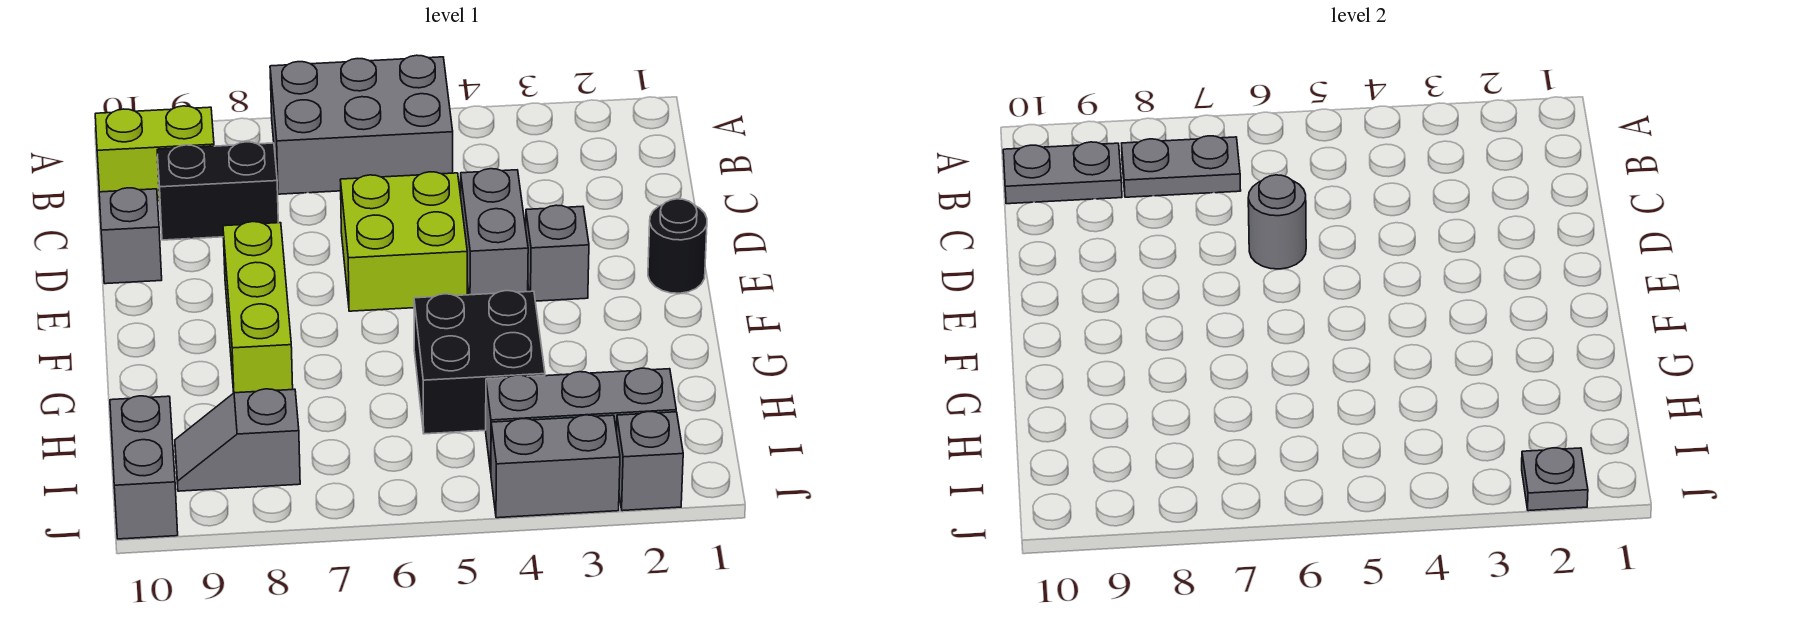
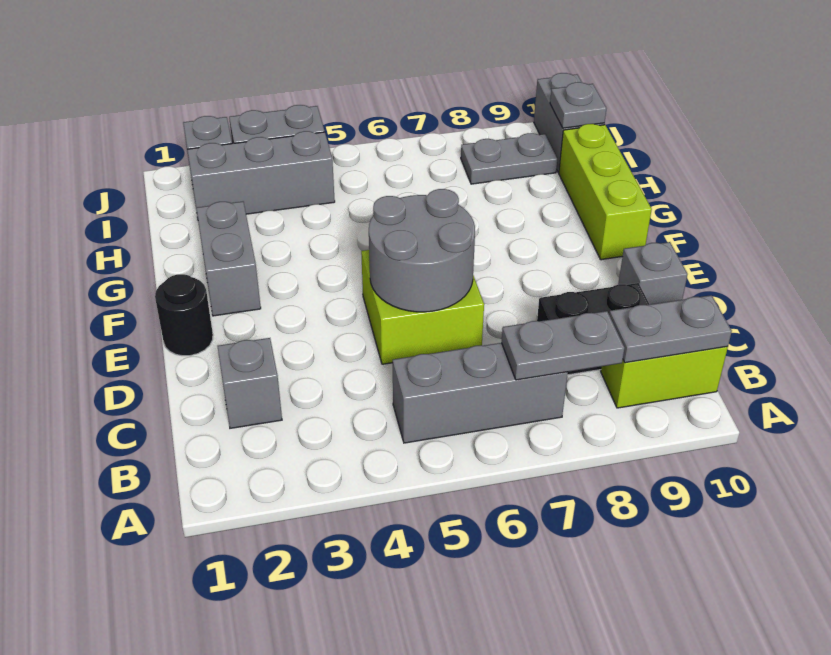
grey brick A5:B7 level 1 -> grey brick B5:B7 level 1
grey brick D4:E4 level 1 -> grey brick F2:G2 level 1
grey round brick D6 level 2 -> grey round brick D5:E6 level 2
grey brick E3 level 1 -> grey brick C2 level 1
lime brick E8:G8 level 1 -> lime brick F10:H10 level 1
black brick G4:H5 level 1 -> none
grey slope I8:I9 level 1 top 8 -> grey plate I8:I9 level 1
grey plate J2 level 2 -> grey plate I10 level 2

